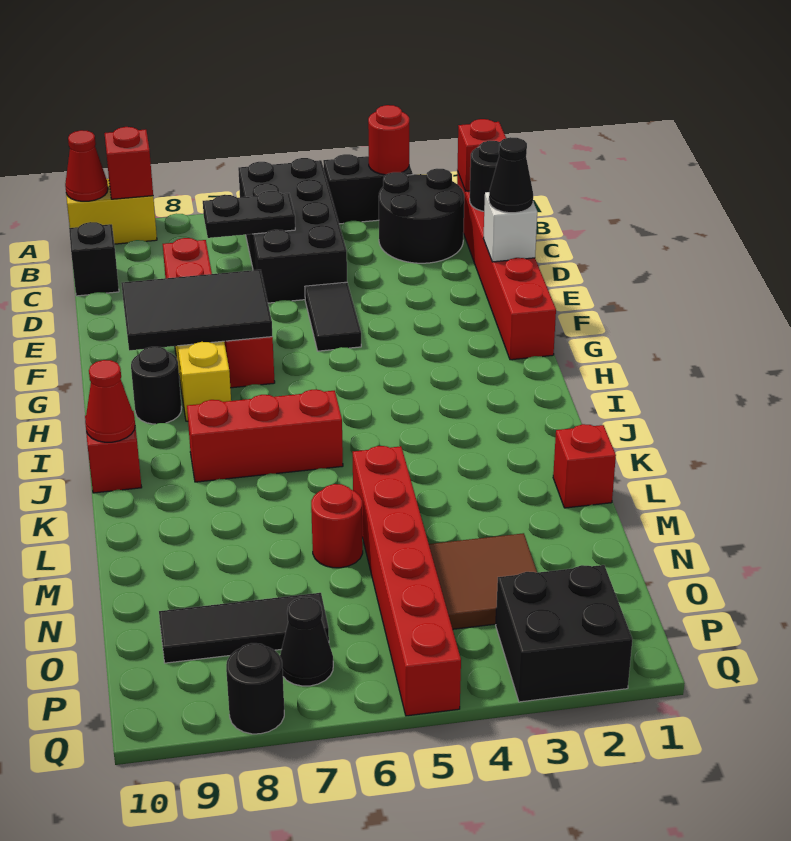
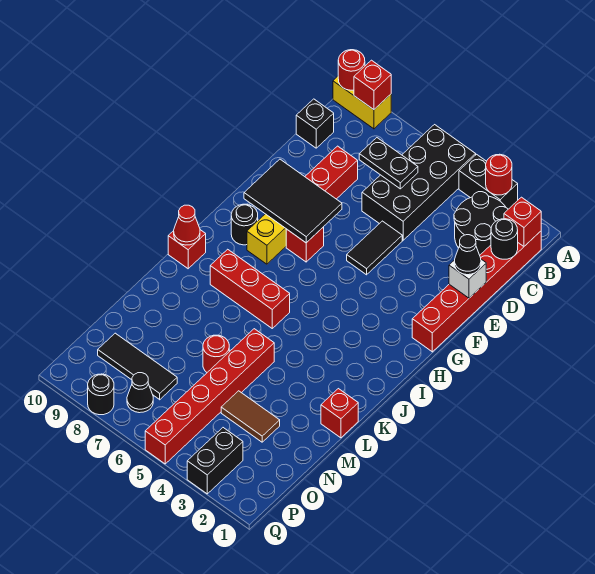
red cone A10 level 2 -> red round brick A10 level 2
brown tile N3:O4 level 1 -> brown tile N3:N4 level 1
black brick P2:Q3 level 1 -> black brick P3:Q3 level 1

